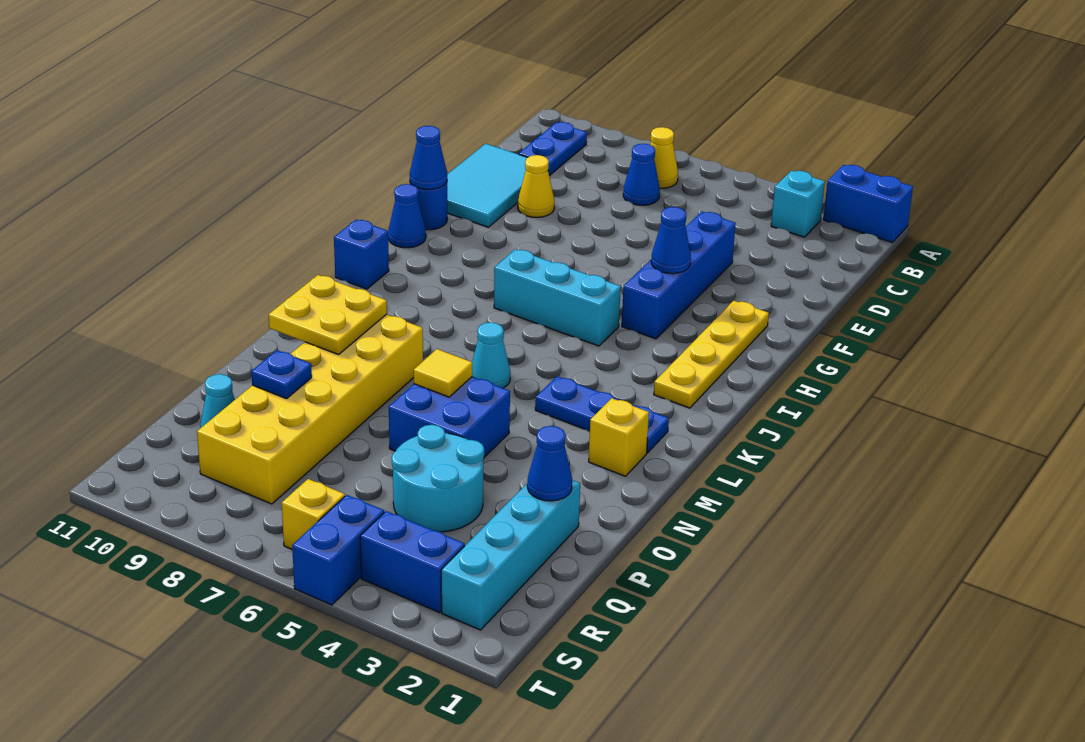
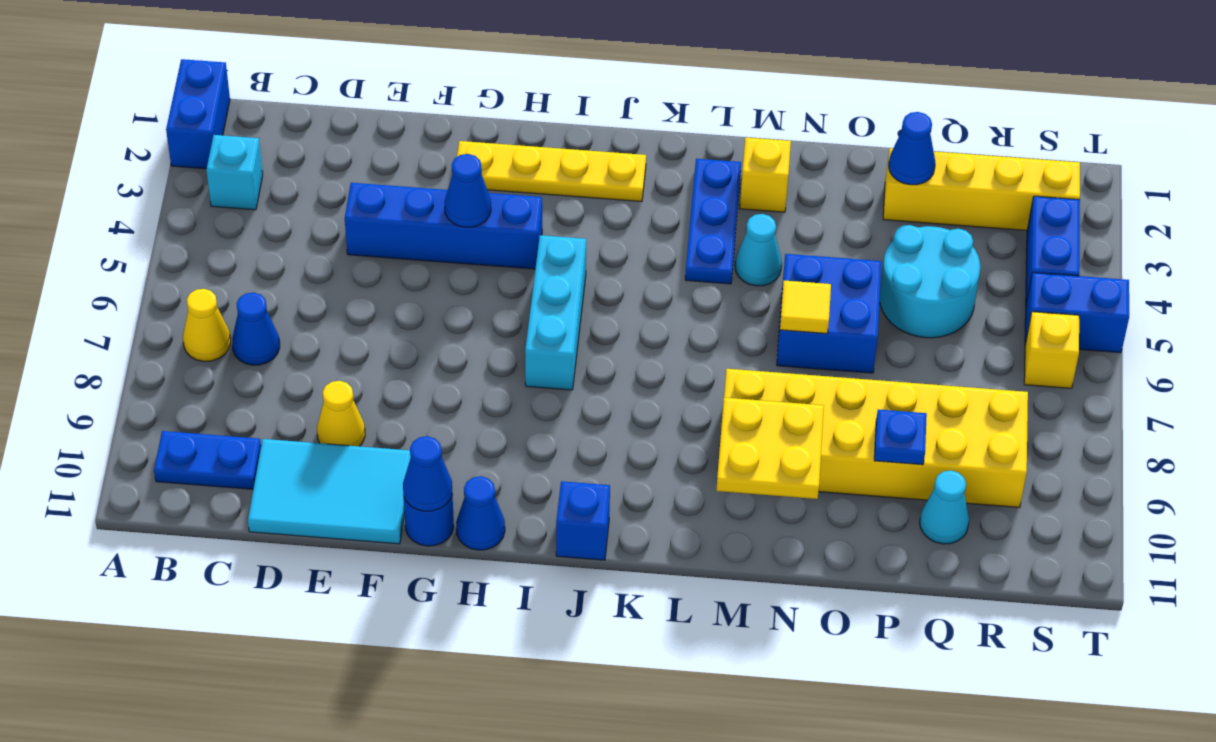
cyan cone L6 level 1 -> cyan cone M4 level 1
cyan brick P2:S2 level 1 -> yellow brick P2:S2 level 1

